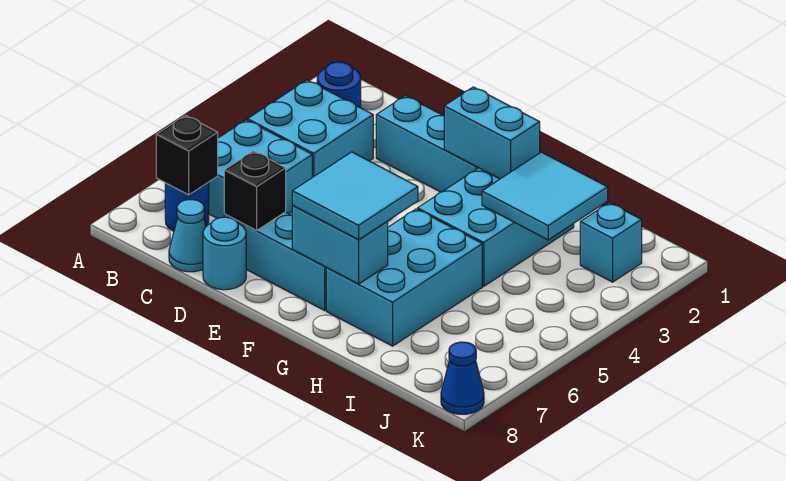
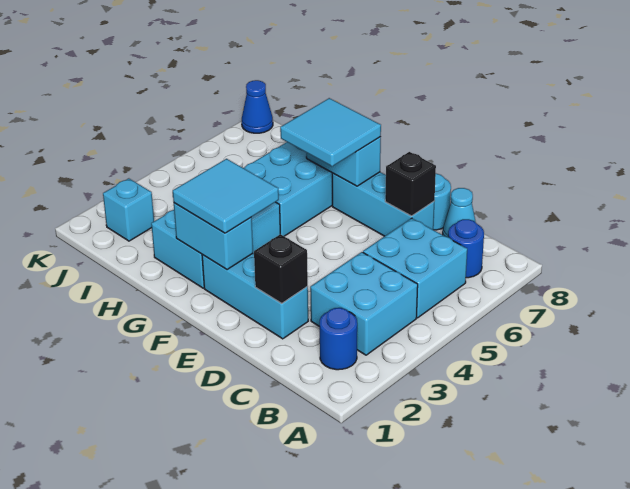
black brick B7 level 2 -> black brick D2 level 2
cyan tile H2:I3 level 2 -> cyan tile F2:G3 level 3

